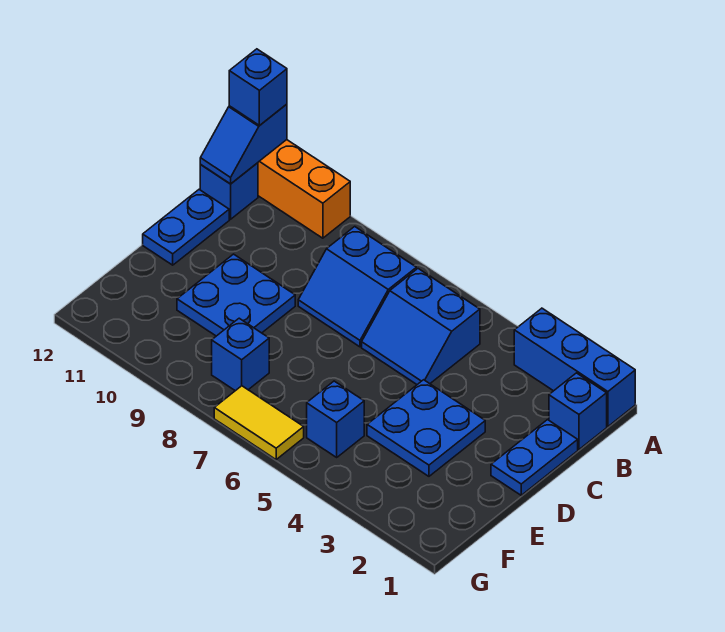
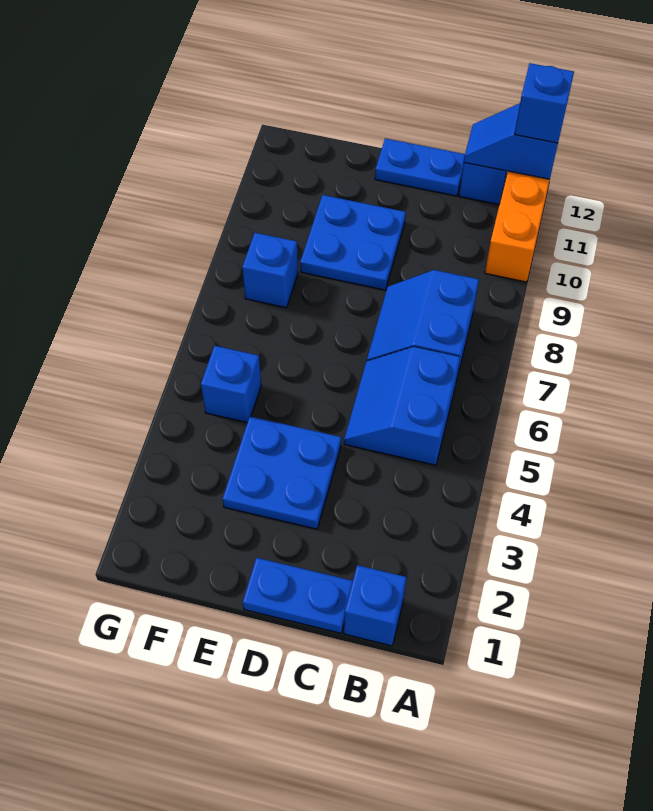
blue brick A1:A3 level 1 -> none
yellow tile G6:G7 level 1 -> none

